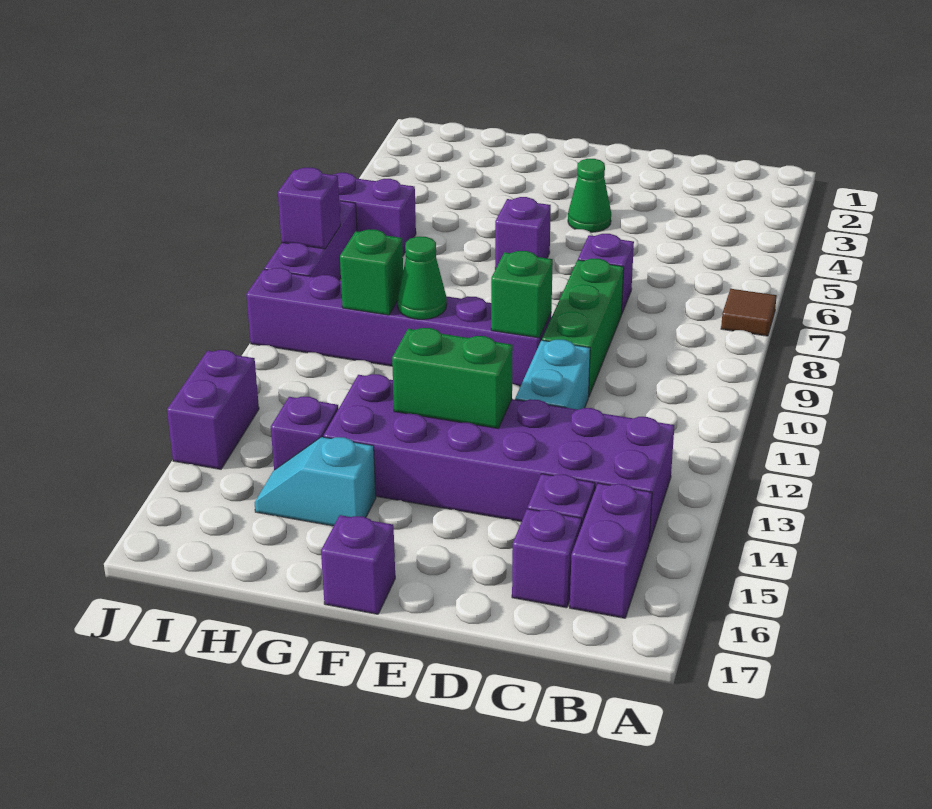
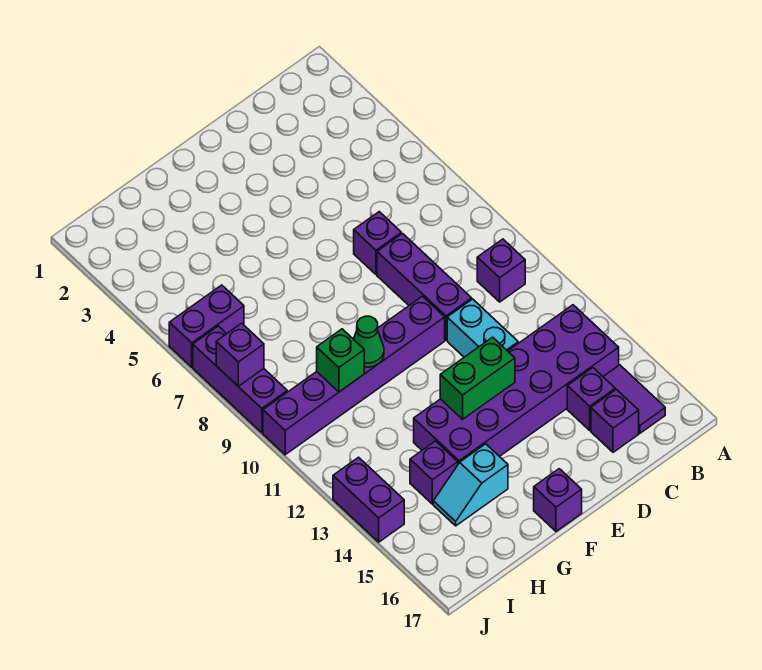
brown tile A7 level 1 -> none
purple brick B15:B16 level 1 -> purple tile B15:B16 level 1
green brick D8:D10 level 1 -> purple brick D8:D10 level 1
green cone E4 level 1 -> none
green brick E10 level 2 -> none
purple brick F6 level 1 -> purple brick B10 level 1

